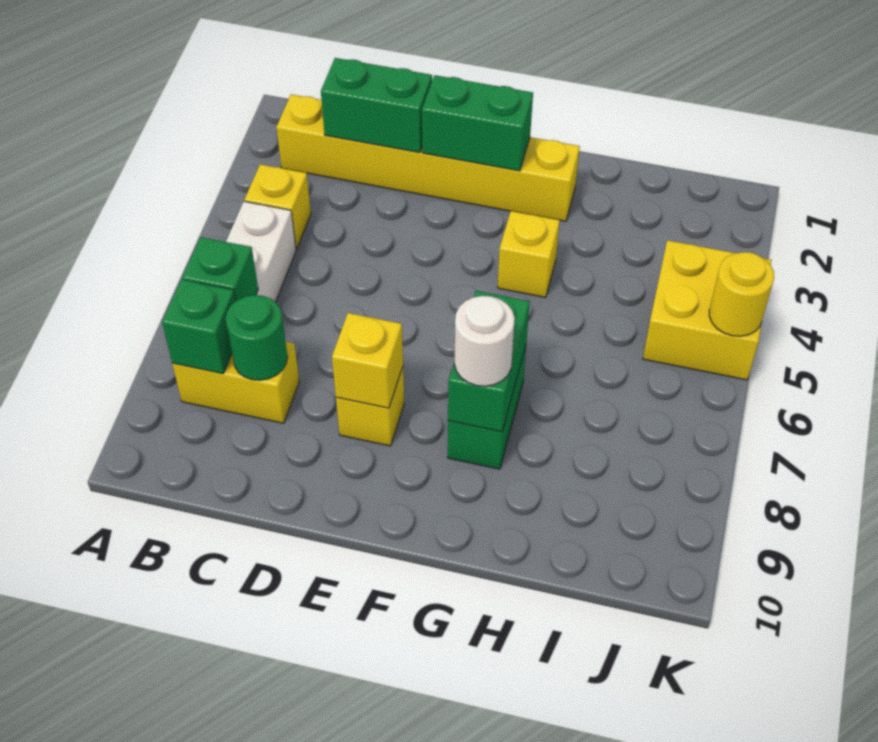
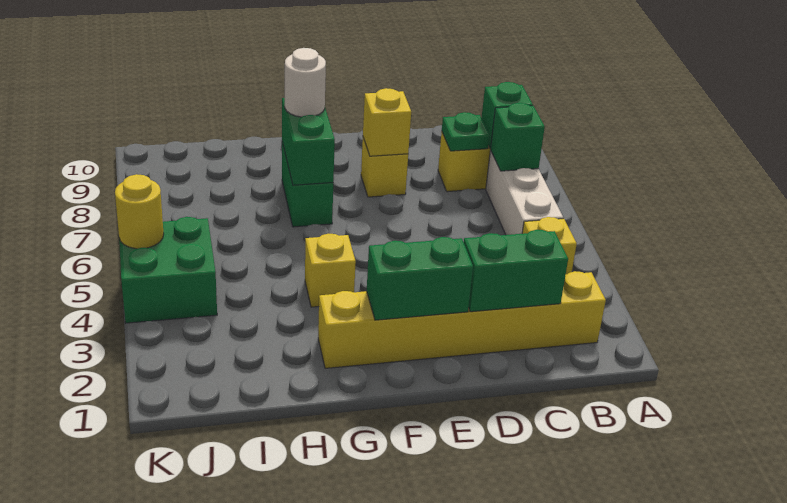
green round brick C8 level 2 -> green plate C8 level 2
yellow brick J4:K5 level 1 -> green brick J4:K5 level 1

